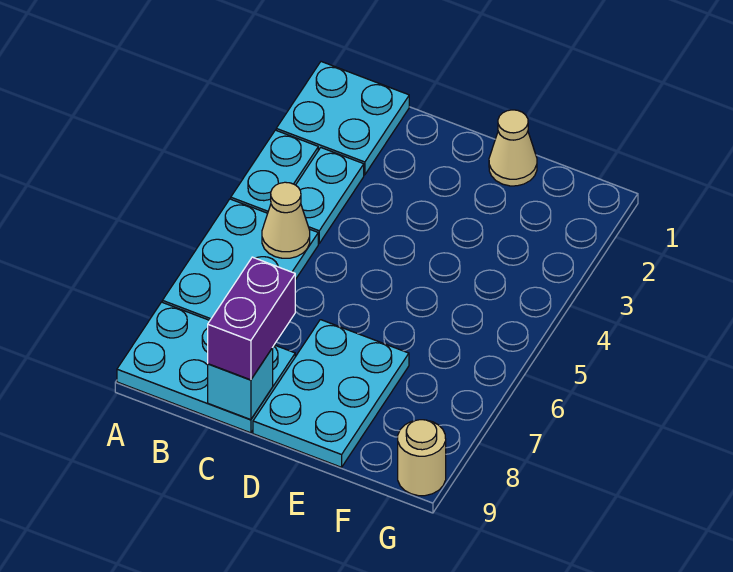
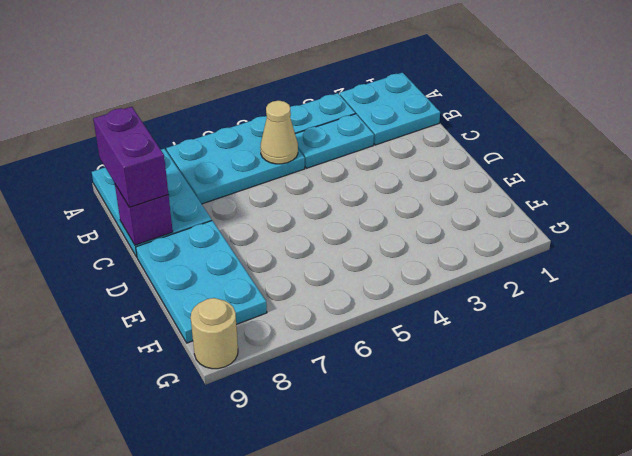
purple brick C8:C9 level 3 -> purple brick B9:C9 level 3
cyan brick C9 level 2 -> purple brick C9 level 2
cyan plate D7:E9 level 1 -> cyan plate D8:F9 level 1
tan cone E1 level 1 -> none

